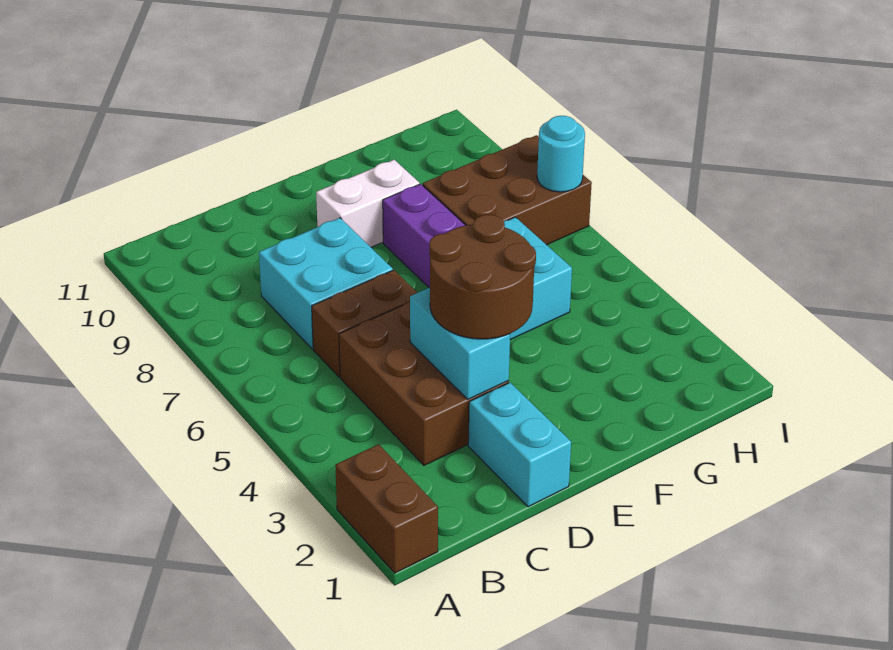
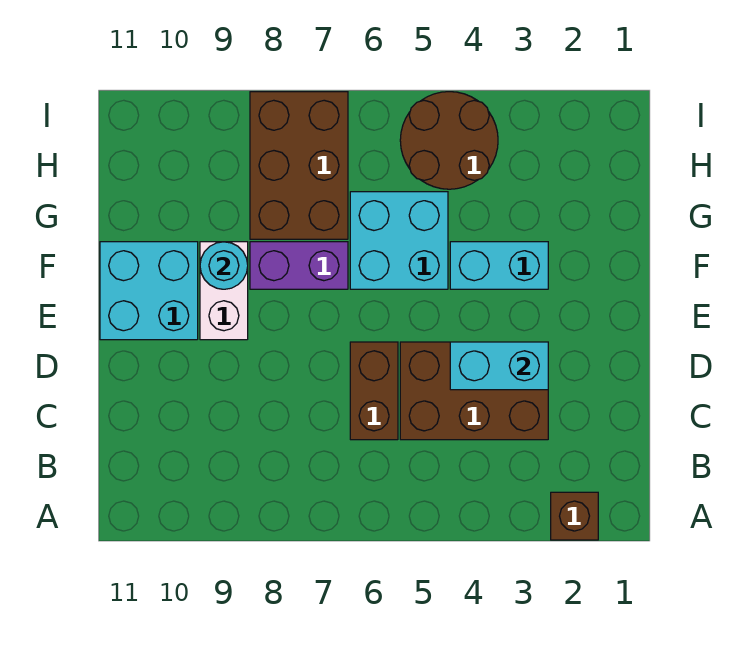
brown brick A1:A2 level 1 -> brown brick A2 level 1
cyan brick C7:D8 level 1 -> cyan brick E10:F11 level 1
cyan brick D1:D2 level 1 -> cyan brick F3:F4 level 1
brown round brick D3:E4 level 3 -> brown round brick H4:I5 level 1
cyan round brick I7 level 2 -> cyan round brick F9 level 2

